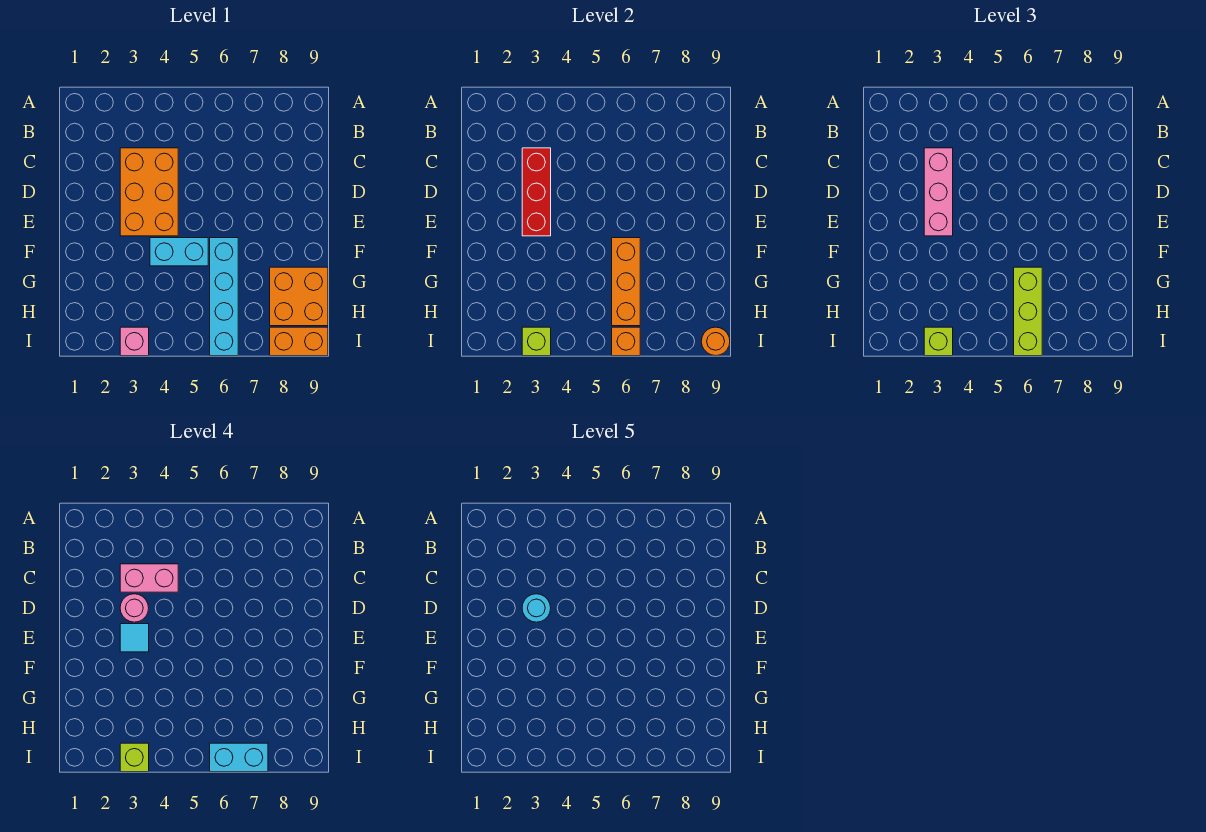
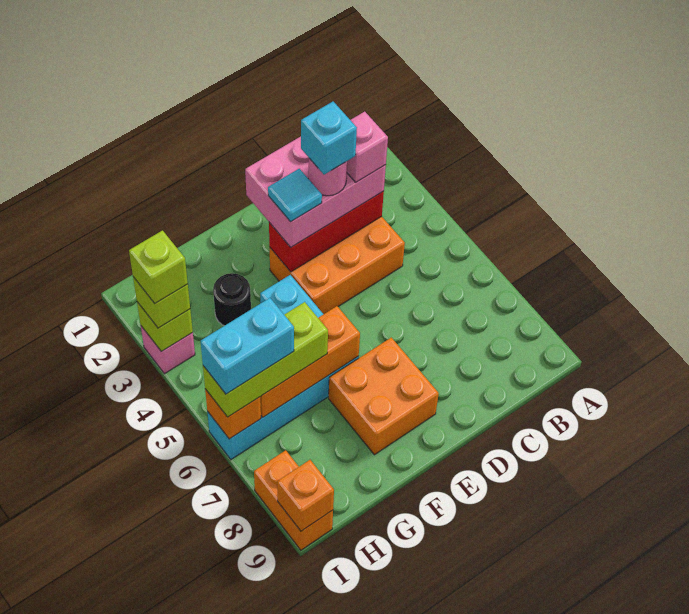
pink brick C3:E3 level 3 -> pink brick C2:E3 level 3
pink brick C3:C4 level 4 -> pink brick C3 level 4
cyan round brick D3 level 5 -> cyan brick D3 level 5
none -> black round brick G3 level 1
orange brick G8:H9 level 1 -> orange brick E7:F8 level 1
cyan brick I6:I7 level 4 -> cyan brick H6:I6 level 4
orange round brick I9 level 2 -> orange brick I9 level 2

